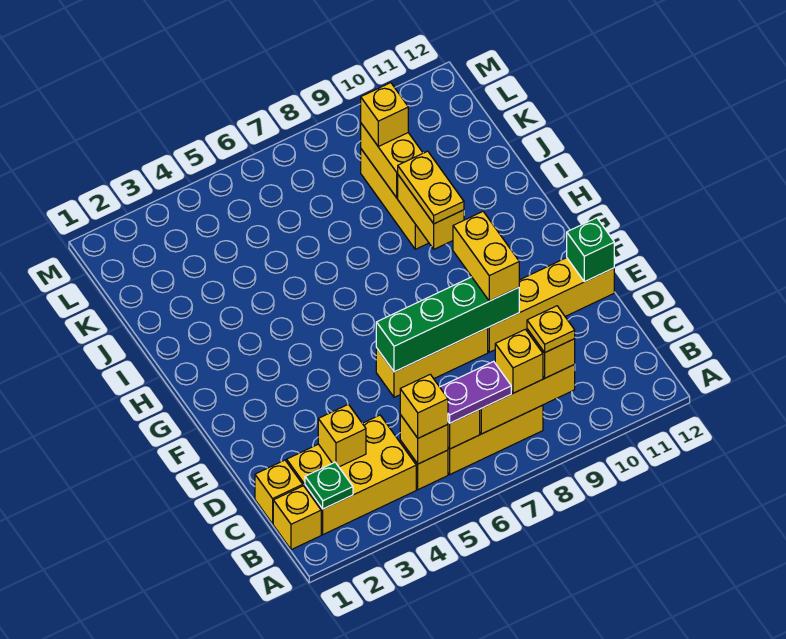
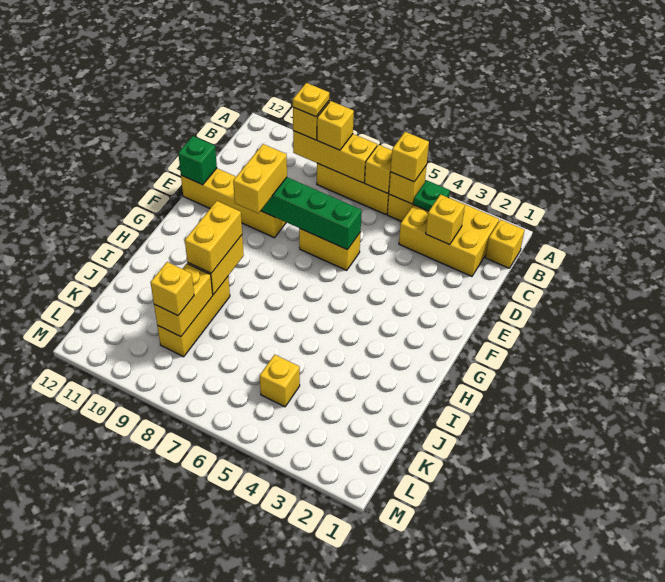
green plate B2 level 2 -> green plate B4 level 2
purple plate B6:B7 level 3 -> none
yellow brick C1 level 1 -> yellow brick K5 level 1
yellow brick E6:E8 level 1 -> yellow brick E6:E7 level 1
yellow plate H9:I9 level 3 -> yellow brick H9:I9 level 3

